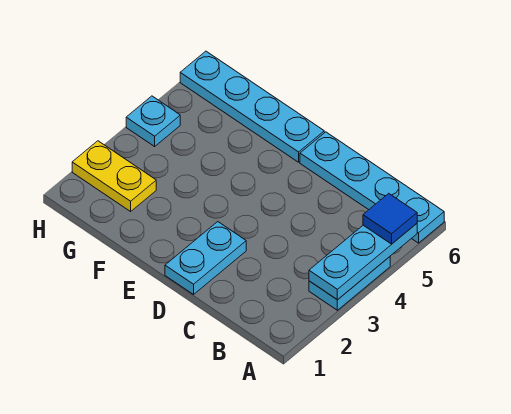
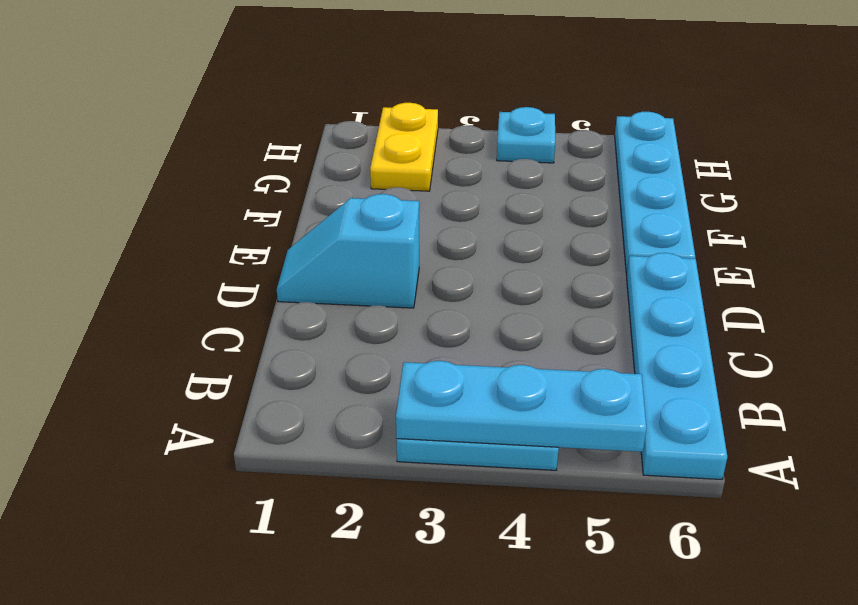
blue tile A5 level 3 -> none
cyan plate D1:D2 level 1 -> cyan slope D1:D2 level 1 top 2

